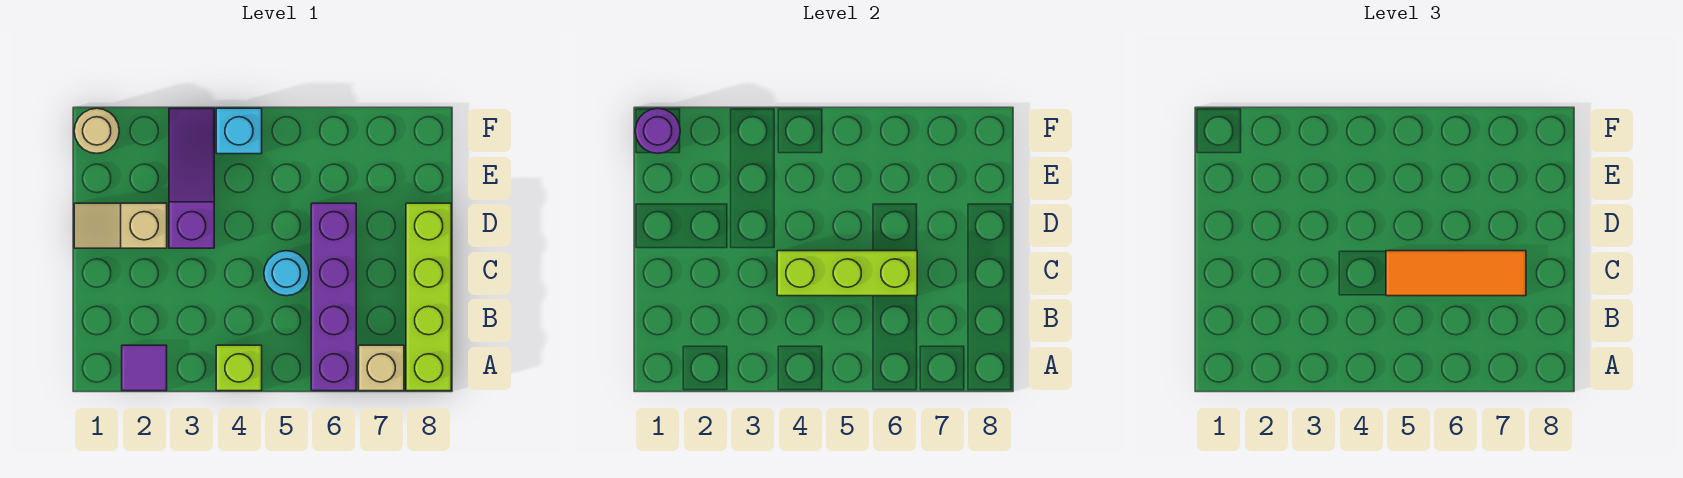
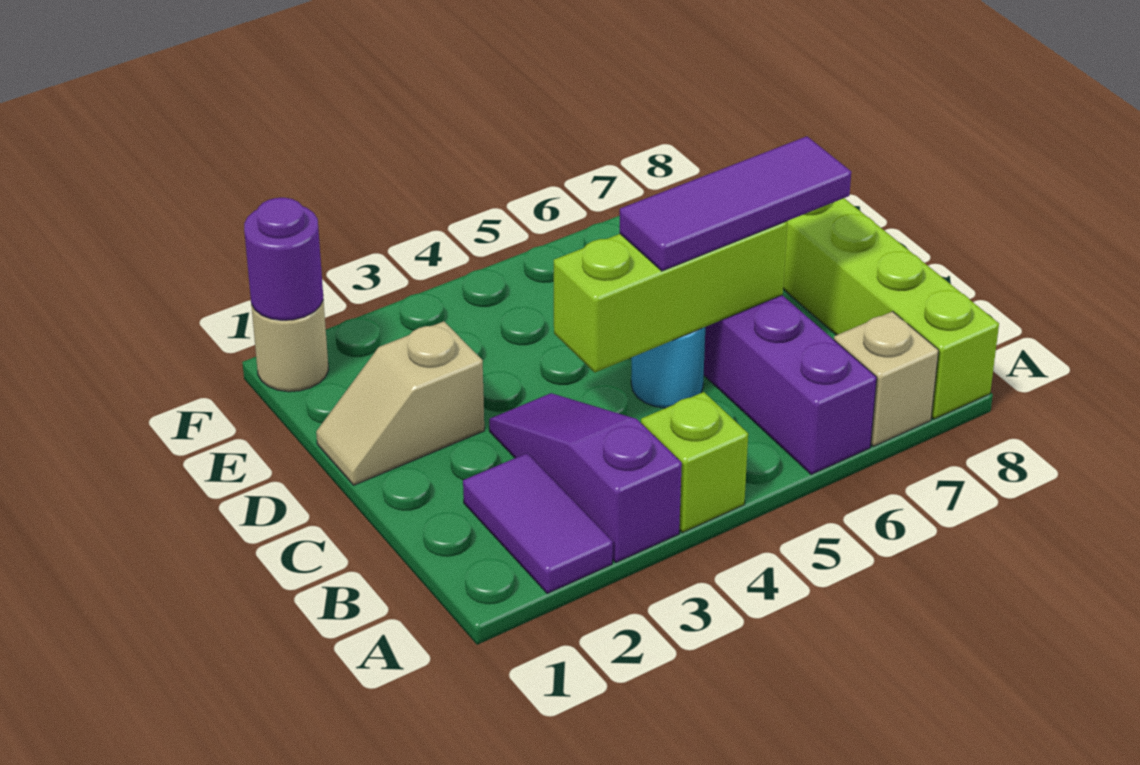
purple tile A2 level 1 -> purple tile A2:B2 level 1
orange tile C5:C7 level 3 -> purple tile C5:C7 level 3
purple slope D3:F3 level 1 top D -> purple slope A3:C3 level 1 top A
cyan brick F4 level 1 -> none

